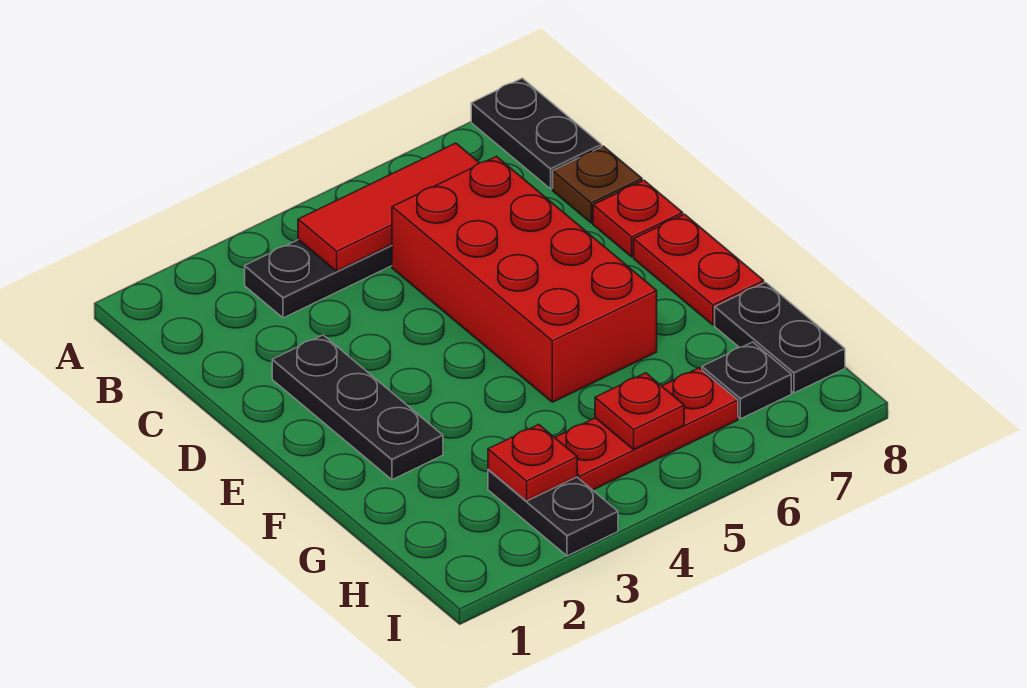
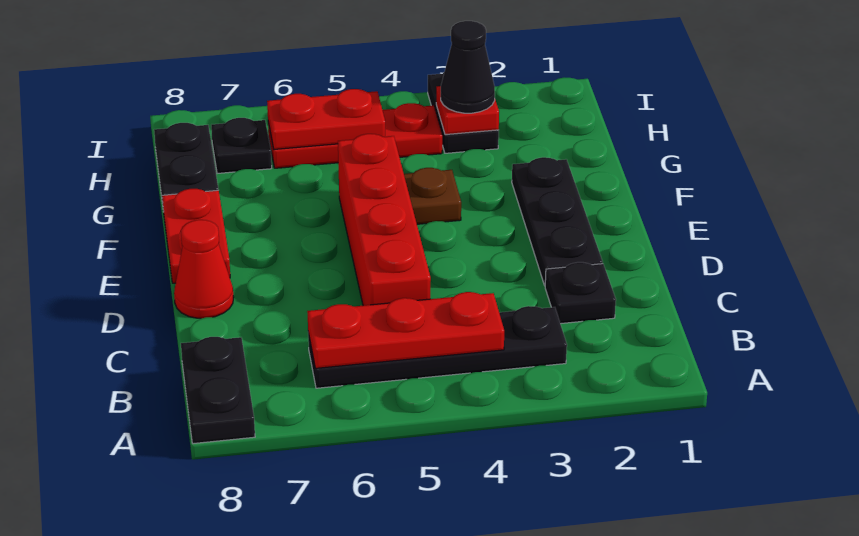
red tile B4:B6 level 2 -> red plate B4:B6 level 2
none -> black plate C2 level 1
red brick C5:F6 level 1 -> red brick C5:F5 level 1
brown plate C8 level 1 -> brown plate F4 level 1
red plate D8 level 1 -> red cone D8 level 1
none -> black cone H3 level 3
red plate H5 level 2 -> red plate H5:H6 level 2

